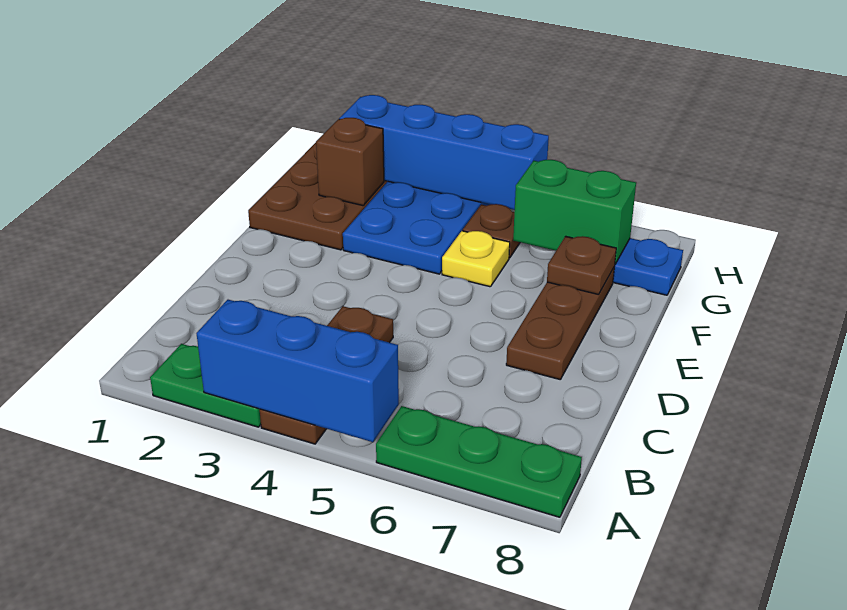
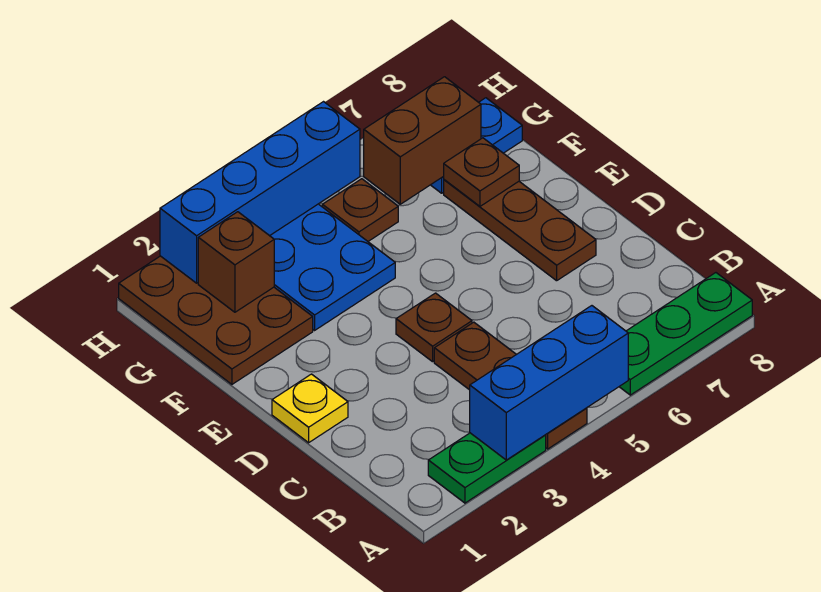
none -> brown plate D4 level 1
yellow plate F5 level 1 -> yellow plate D1 level 1
green brick G6:G7 level 2 -> brown brick G6:G7 level 2

